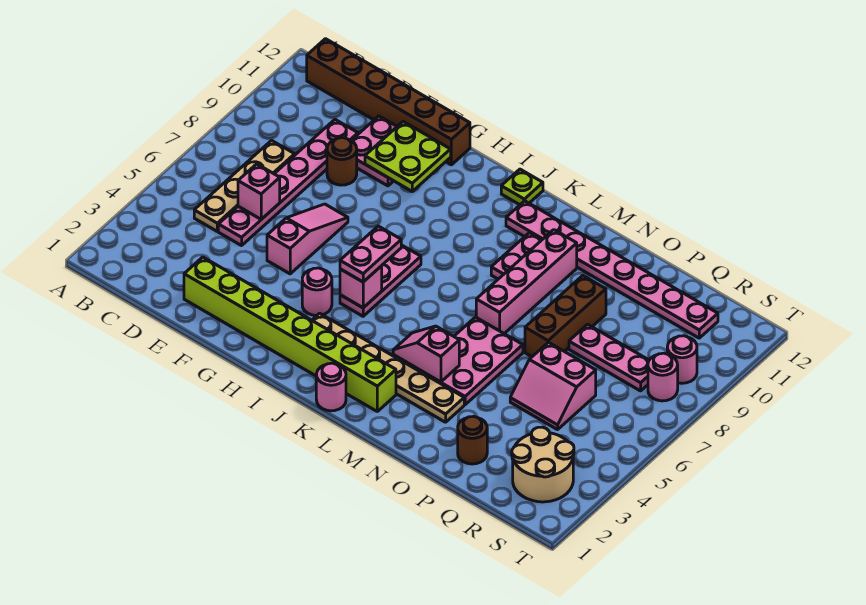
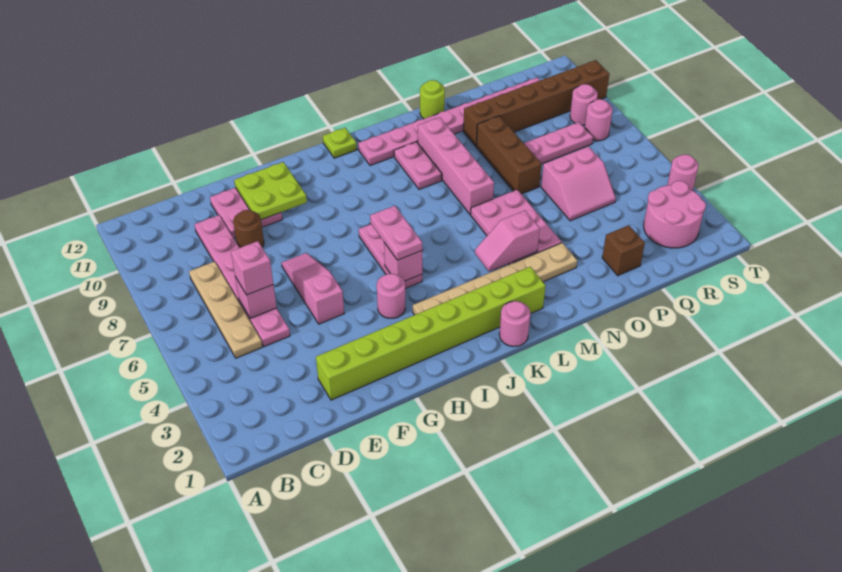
brown brick B12:G12 level 1 -> brown brick O10:T10 level 1
none -> pink brick D6 level 3
none -> lime round brick N12 level 1
brown round brick P2 level 1 -> brown brick P2 level 1
tan round brick R2:S3 level 1 -> pink round brick R2:S3 level 1
none -> pink round brick T4 level 1

